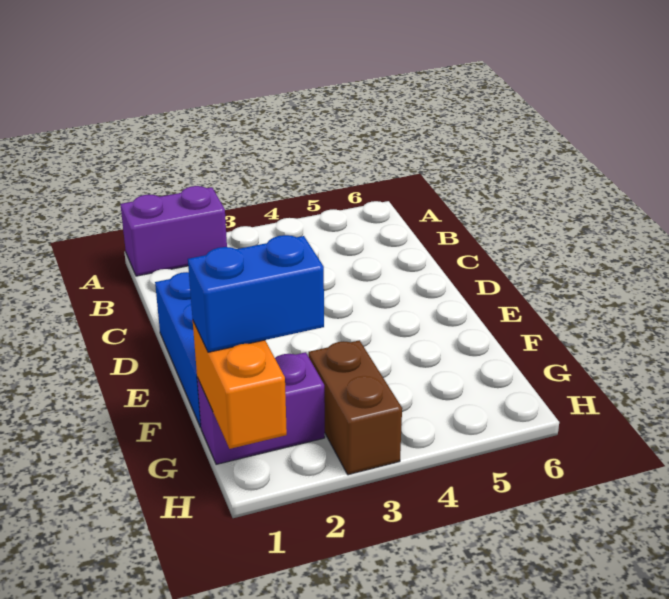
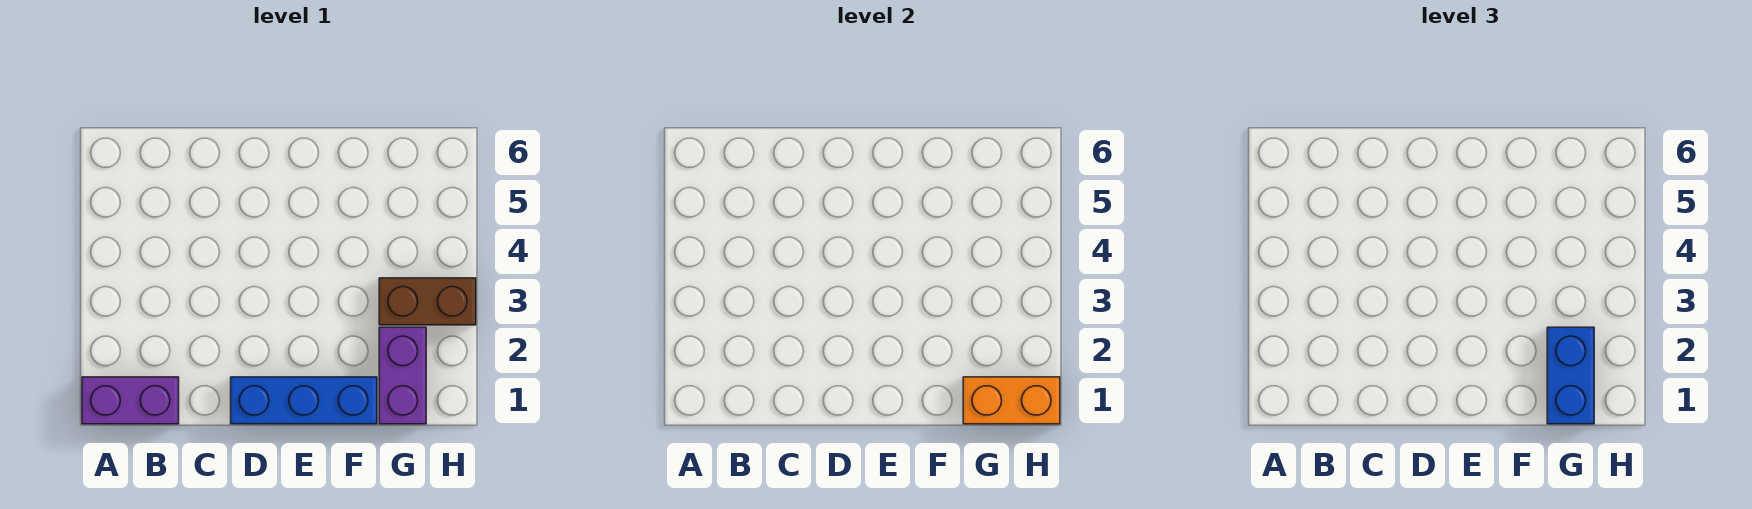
purple brick A1:A2 level 1 -> purple brick A1:B1 level 1

